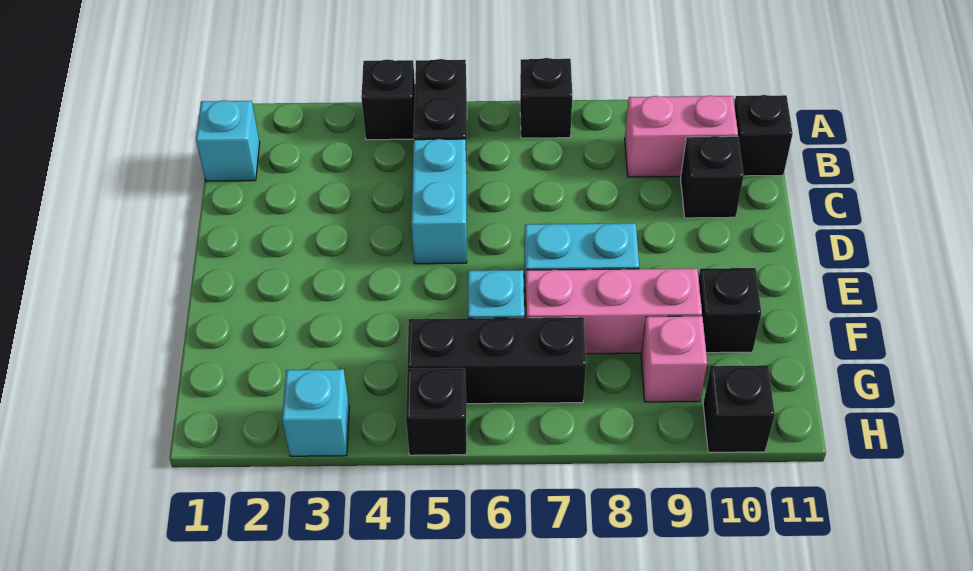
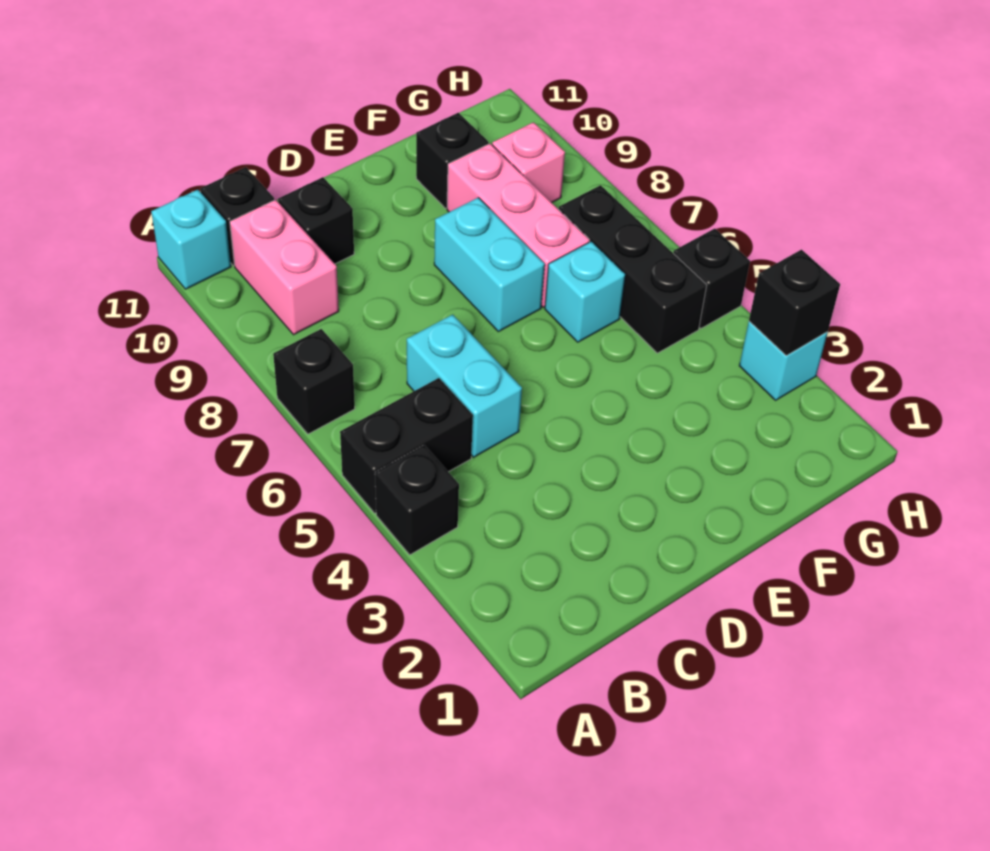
cyan brick B1 level 1 -> cyan brick A11 level 1
cyan brick C5:D5 level 1 -> cyan brick C5:C6 level 1
black brick H10 level 1 -> black brick H3 level 2

